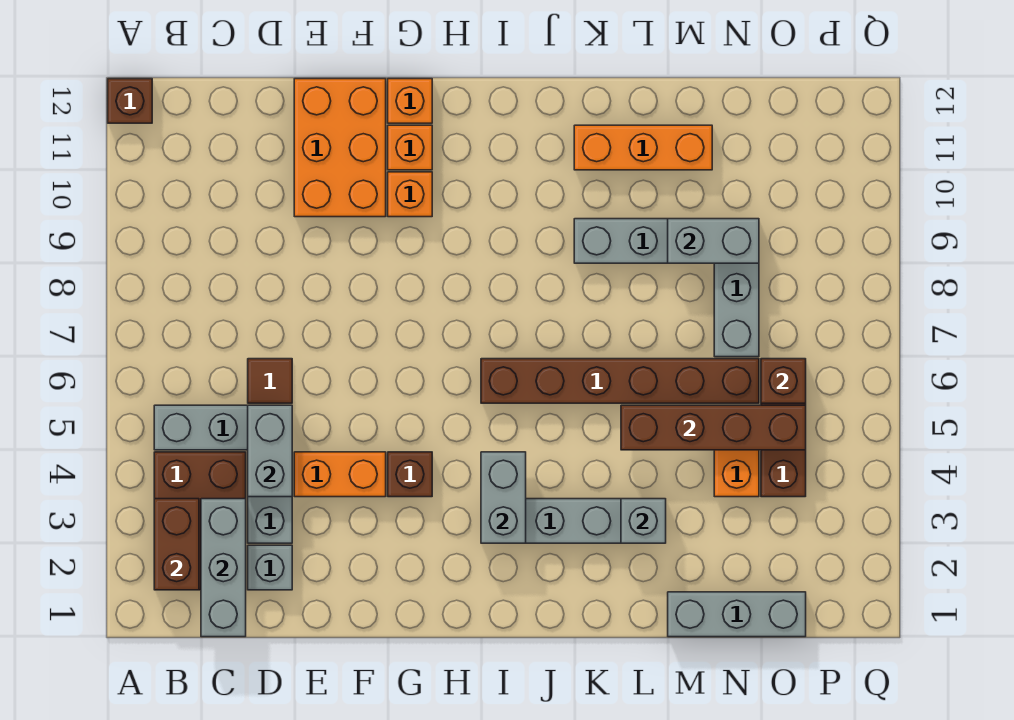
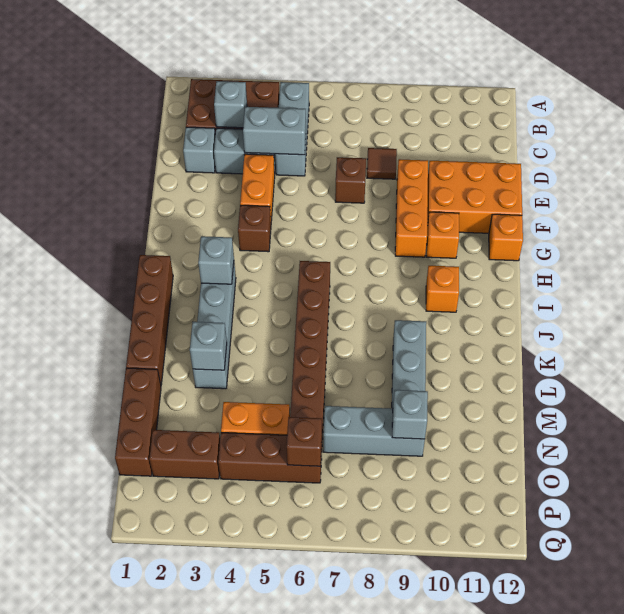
brown brick A12 level 1 -> brown brick E7 level 1
brown brick B2:B3 level 2 -> brown brick O2:O3 level 1
grey brick C1:C3 level 2 -> grey brick C3 level 2
brown tile D6 level 1 -> brown tile D8 level 1
orange brick G11 level 1 -> orange brick I10 level 1
grey brick I3:I4 level 2 -> grey brick I3 level 2
orange brick K11:M11 level 1 -> orange brick E9:G9 level 1
brown brick L5:O5 level 2 -> brown brick I1:L1 level 1
grey brick M1:O1 level 1 -> brown brick M1:O1 level 1
grey brick M9:N9 level 2 -> grey brick N9 level 2

